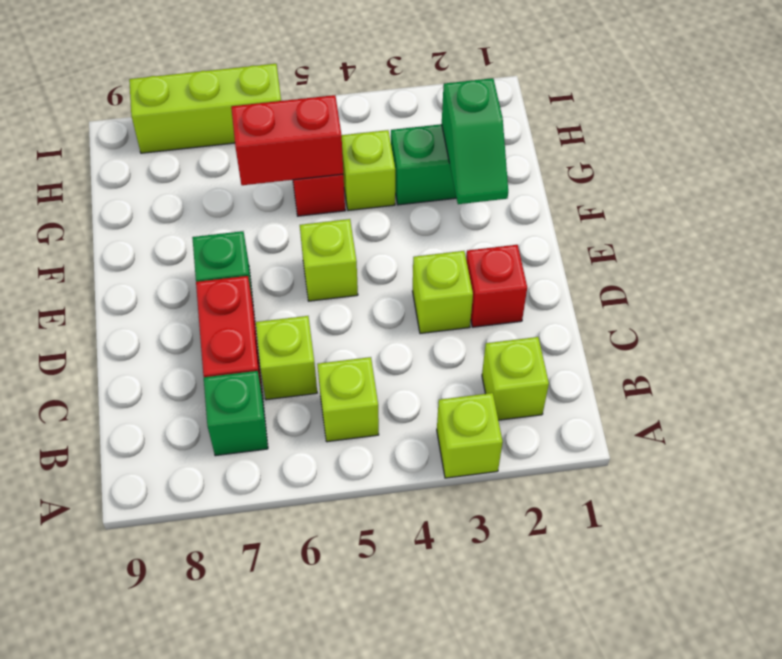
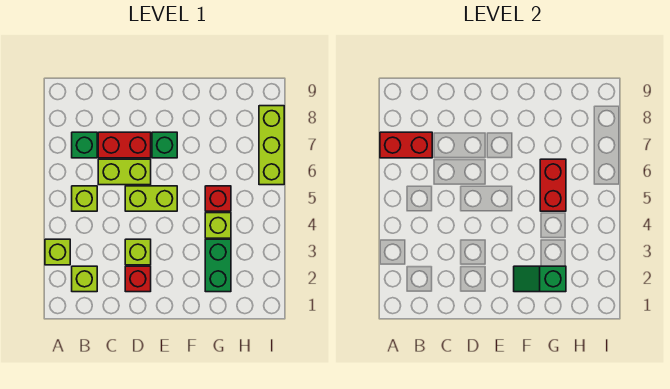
none -> red brick A7:B7 level 2
lime brick C6 level 1 -> lime brick C6:D6 level 1
lime brick E5 level 1 -> lime brick D5:E5 level 1

